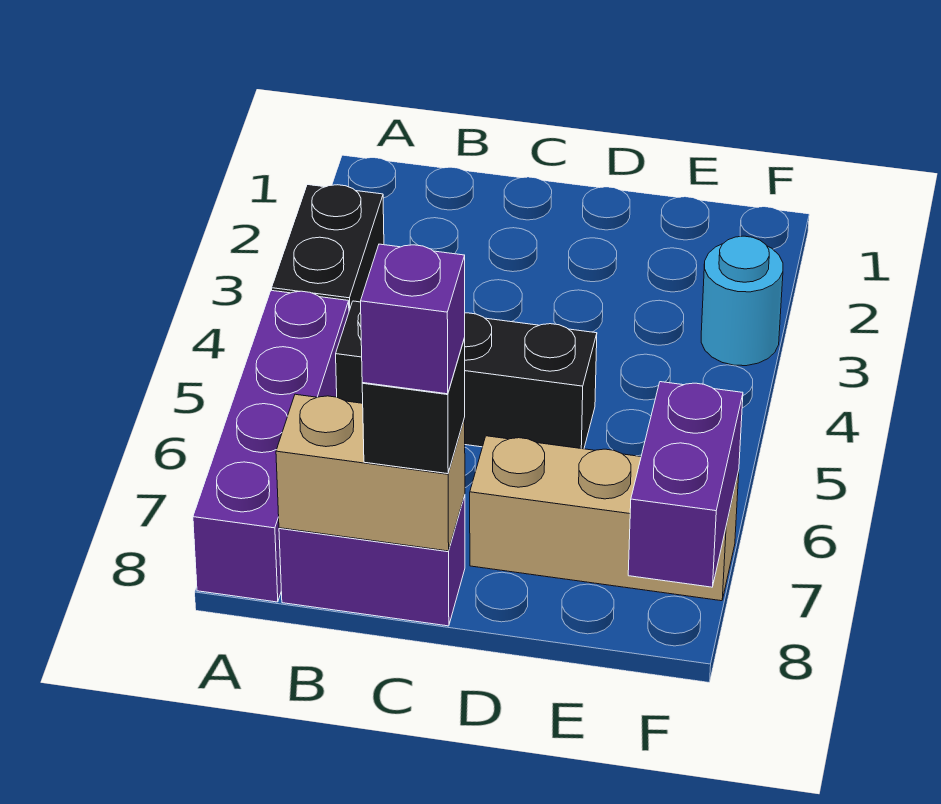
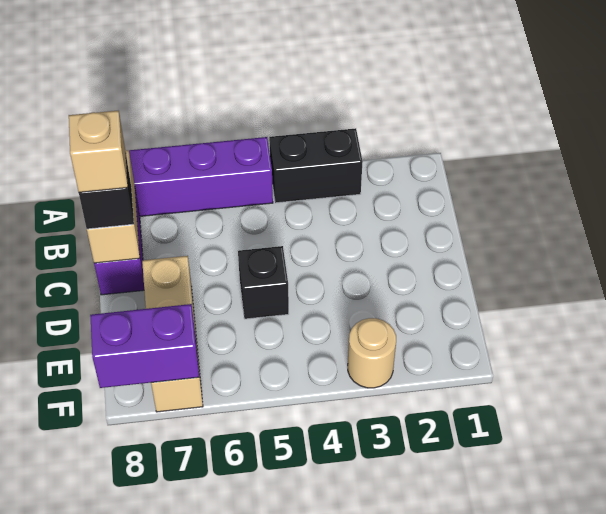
black brick B5:D5 level 1 -> black brick D5 level 1
purple brick C8 level 4 -> tan brick C8 level 4
cyan round brick F3 level 1 -> tan round brick F3 level 1

